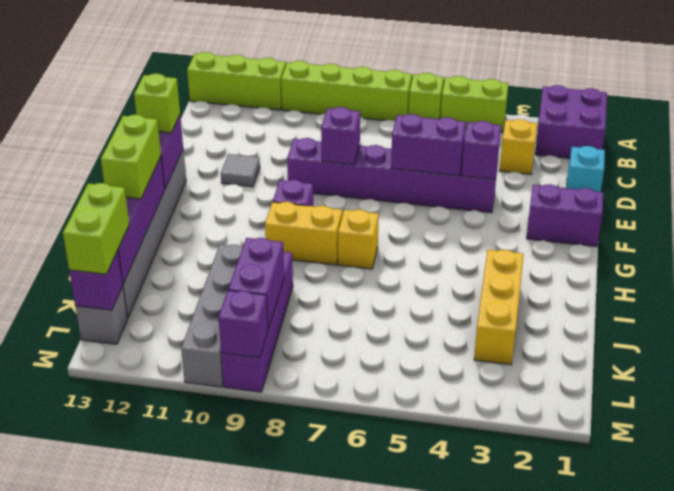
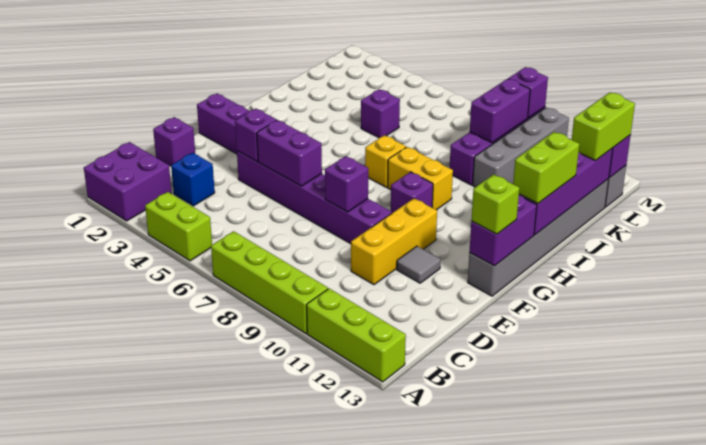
lime brick A6 level 1 -> none
yellow brick C3 level 1 -> blue brick C3 level 1
cyan brick D1 level 1 -> purple brick D1 level 1
yellow brick I3:K3 level 1 -> yellow brick D10:F10 level 1
none -> purple brick J5 level 1

